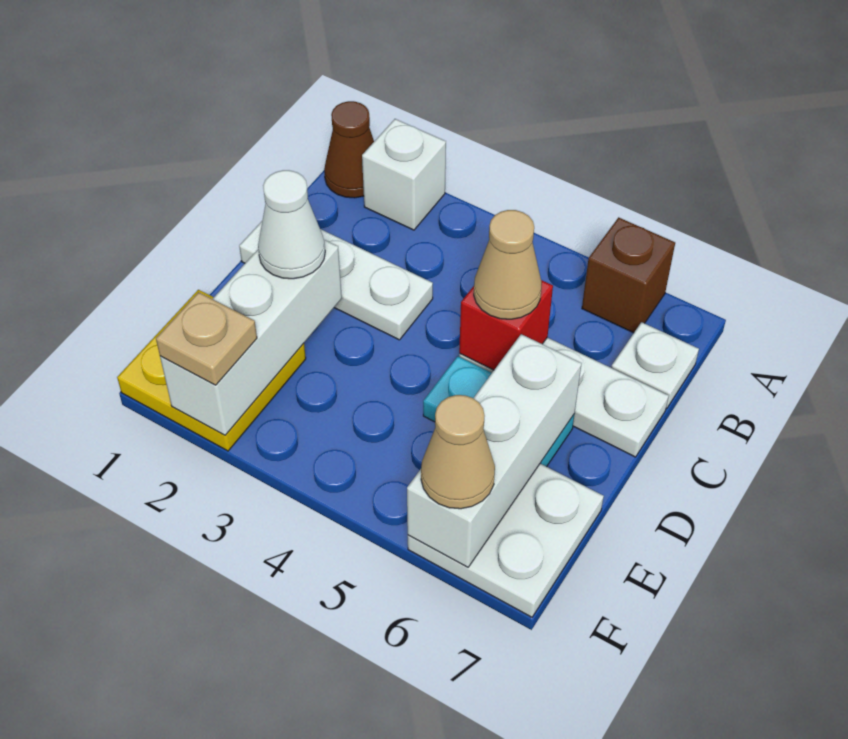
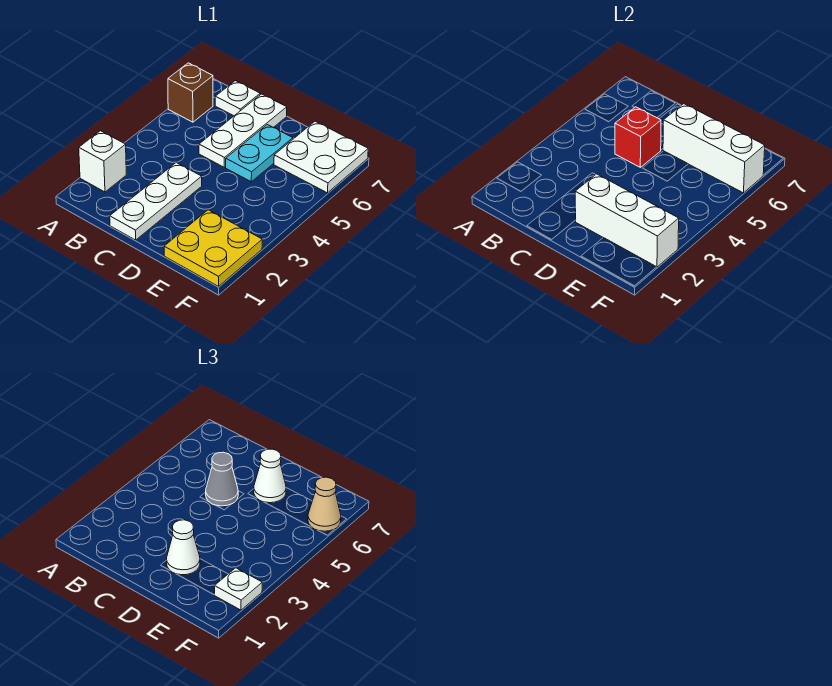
brown cone A1 level 1 -> none
tan cone C5 level 3 -> grey cone C5 level 3
none -> white cone D6 level 3
tan plate F2 level 3 -> white plate F2 level 3

